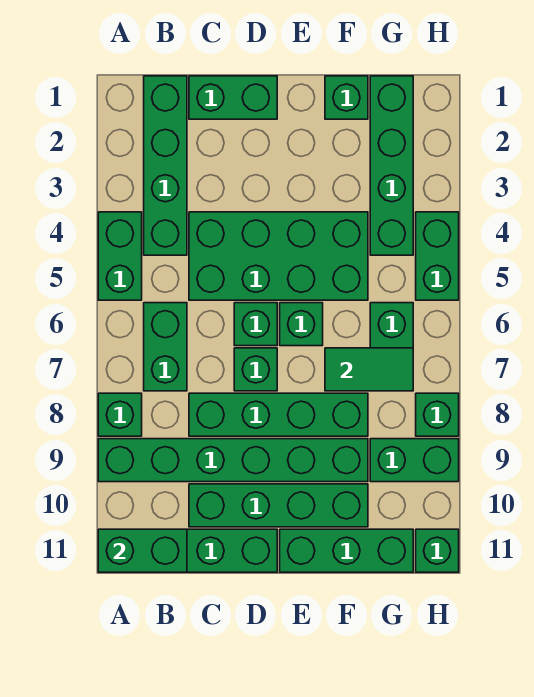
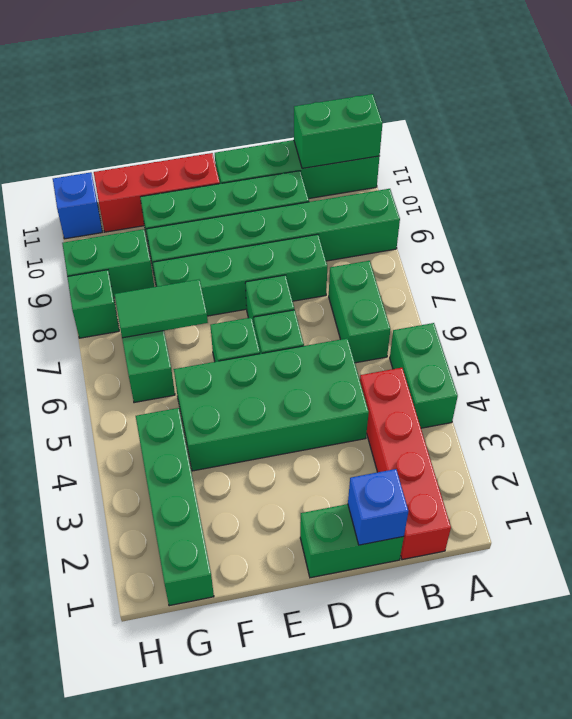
green brick A8 level 1 -> none
green brick B1:B4 level 1 -> red brick B1:B4 level 1
none -> blue brick C1 level 2
green brick E11:G11 level 1 -> red brick E11:G11 level 1
green brick F1 level 1 -> none
green brick H4:H5 level 1 -> none
green brick H11 level 1 -> blue brick H11 level 1

